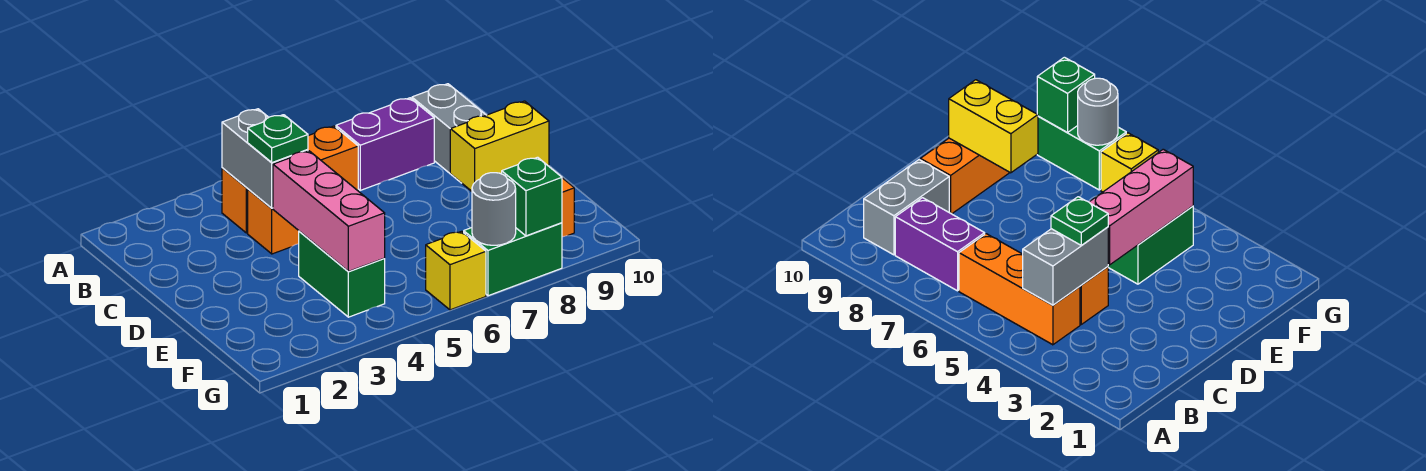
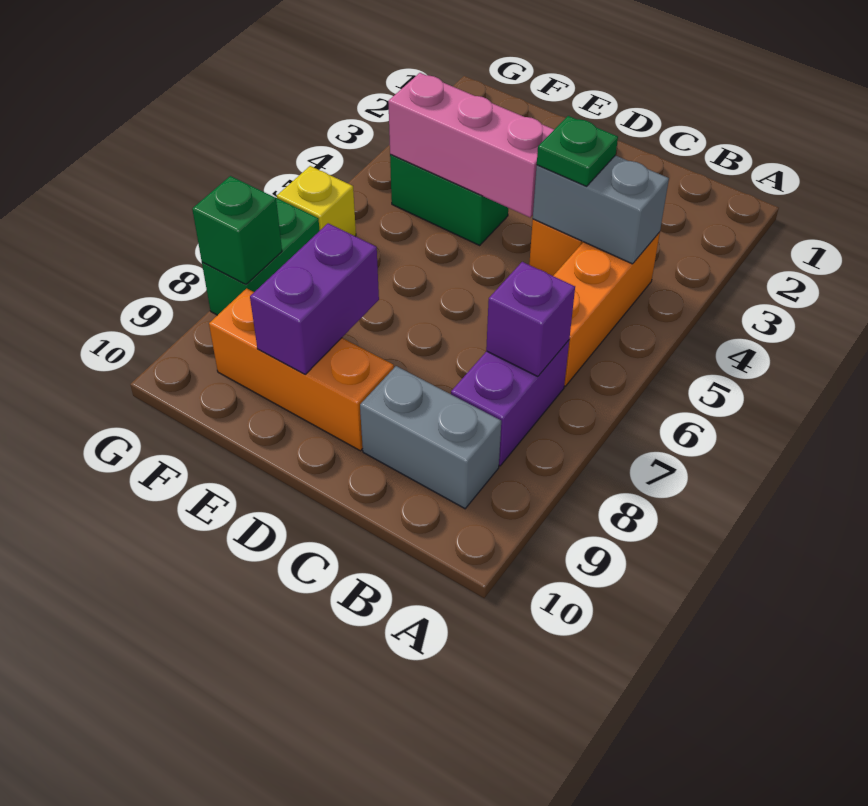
none -> purple brick B7 level 2
yellow brick E8:E9 level 2 -> purple brick E8:E9 level 2
grey round brick G7 level 2 -> none

